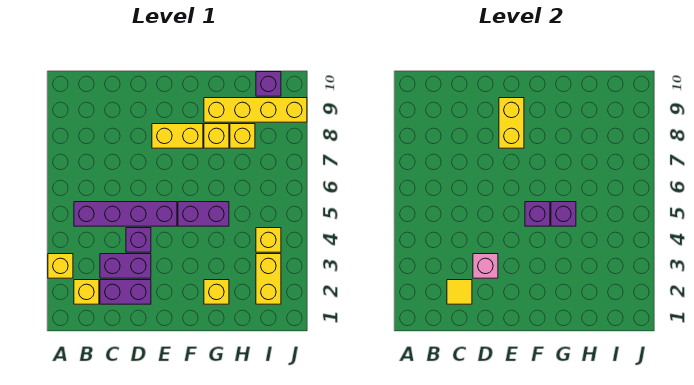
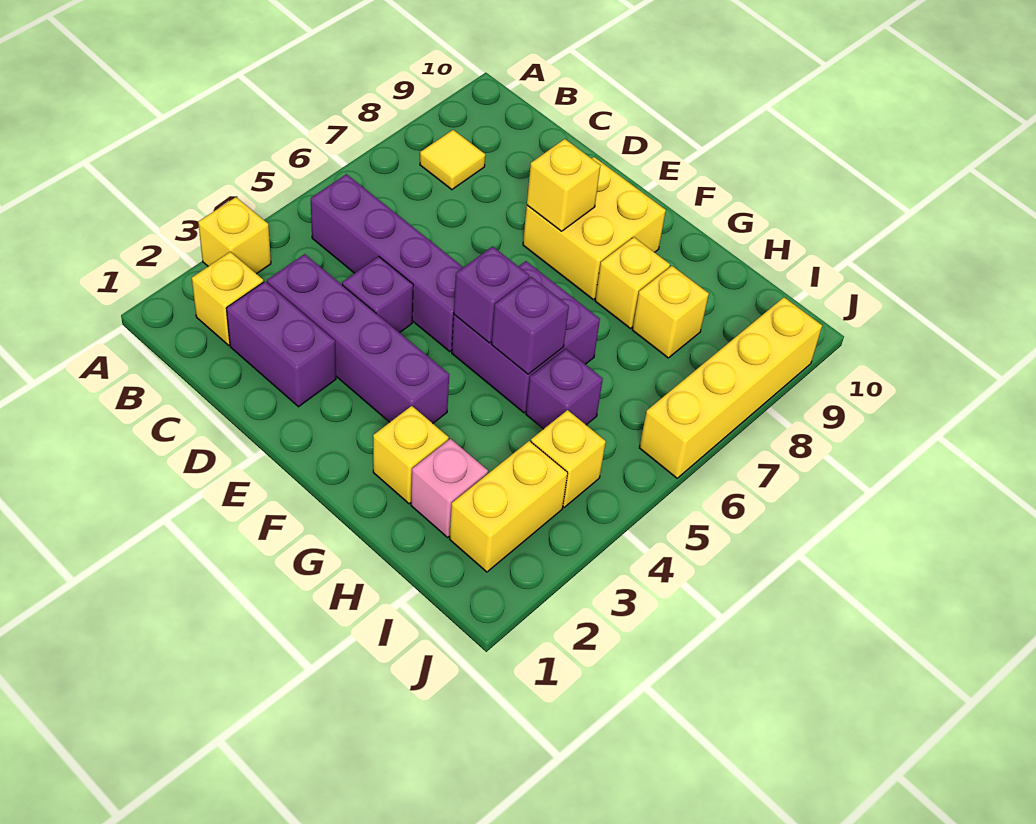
yellow tile C2 level 2 -> yellow tile B8 level 1
purple brick C3:D3 level 1 -> purple brick C3:F3 level 1
pink brick D3 level 2 -> pink brick H2 level 1
yellow brick E8:F8 level 1 -> yellow brick E8:F9 level 1
yellow brick E8:E9 level 2 -> yellow brick E8 level 2
purple brick F5:G5 level 1 -> purple brick F5:G6 level 1
yellow brick G9:J9 level 1 -> yellow brick J6:J9 level 1
purple brick I10 level 1 -> purple brick H5 level 1

